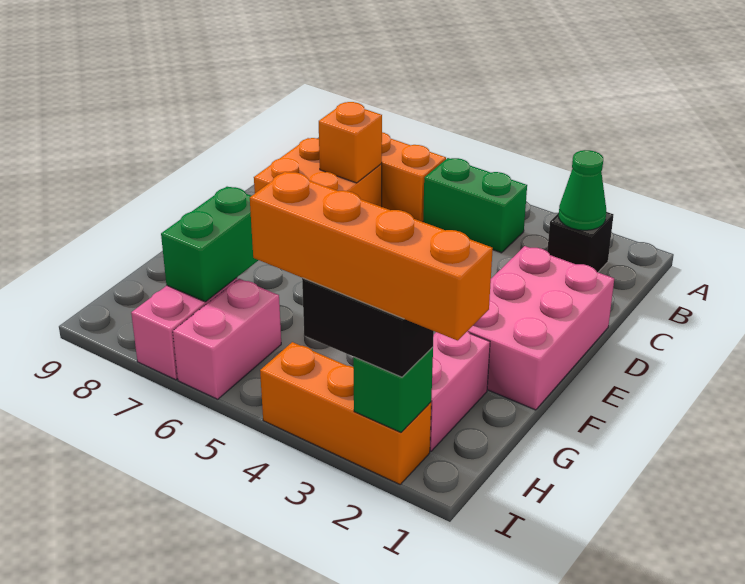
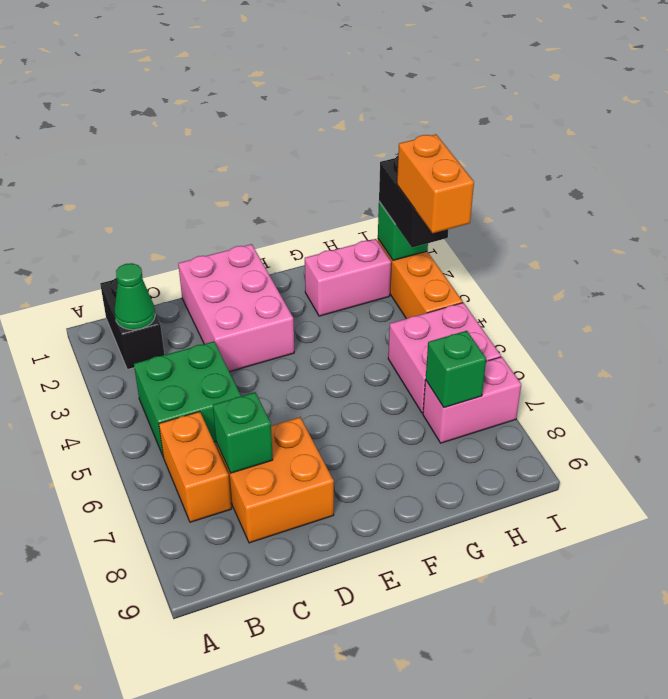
black brick B2 level 1 -> black brick B1:B2 level 1
green brick B4:B5 level 1 -> green brick B4:C5 level 1
orange brick C7 level 2 -> green brick C7 level 2
pink brick D1:F2 level 1 -> pink brick D1:E3 level 1
green brick G7:H7 level 2 -> green brick H7 level 2
pink brick H6:I6 level 1 -> pink brick H5:I6 level 1
orange brick I1:I4 level 4 -> orange brick I3:I4 level 4

